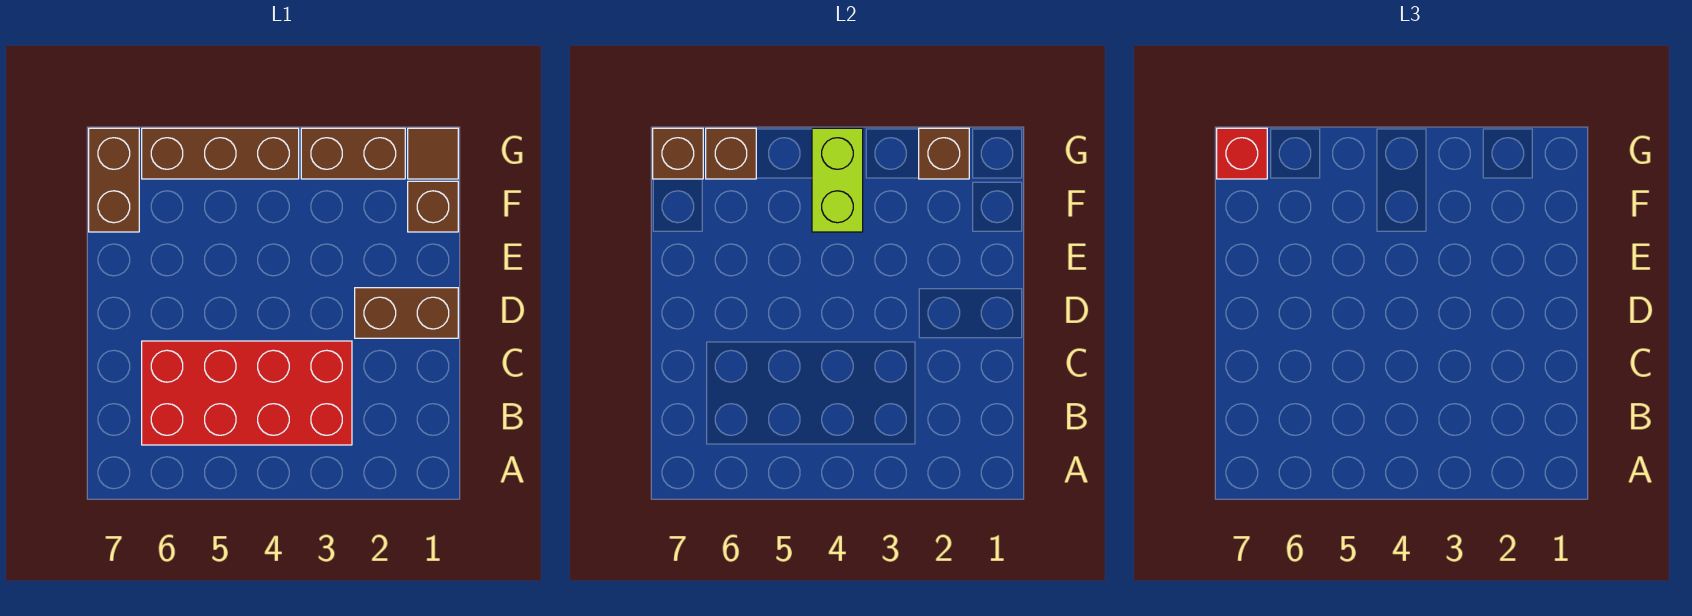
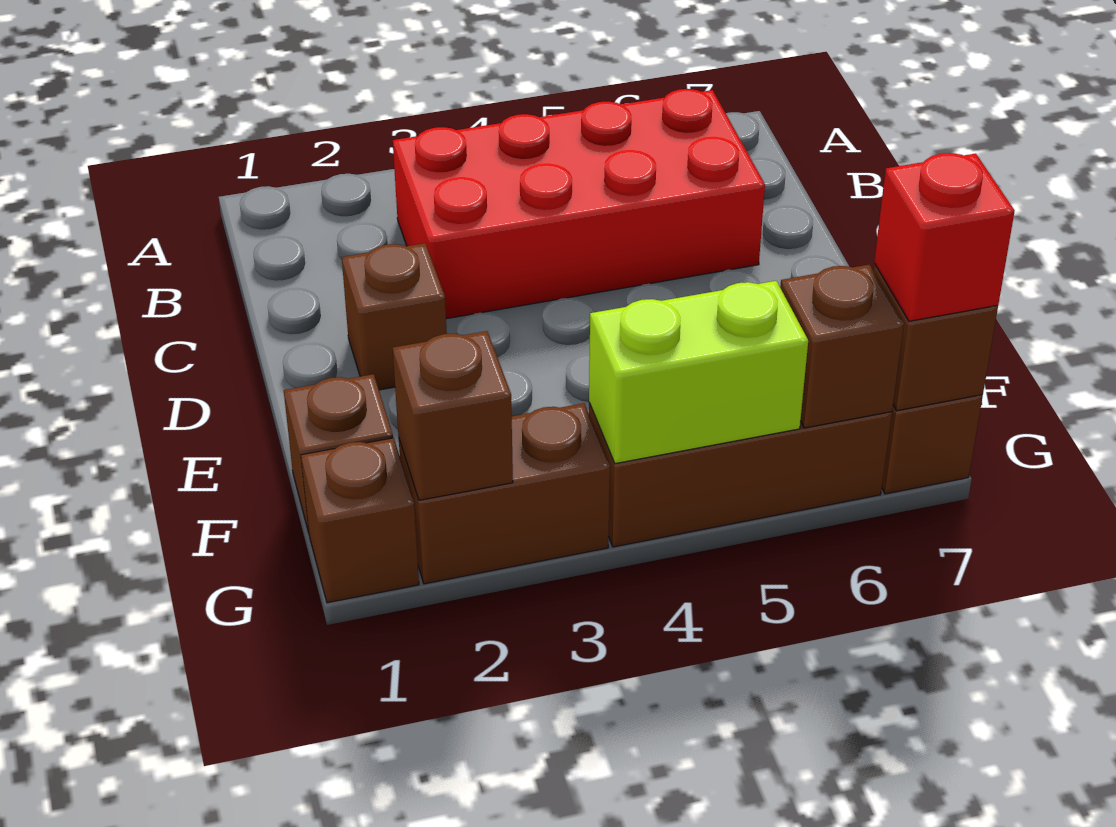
brown brick D1:D2 level 1 -> brown brick D2 level 1
lime brick F4:G4 level 2 -> lime brick G4:G5 level 2
brown tile G1 level 1 -> brown brick G1 level 1

